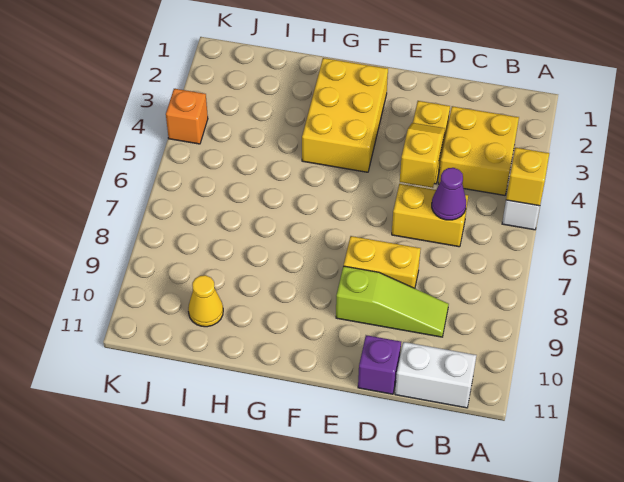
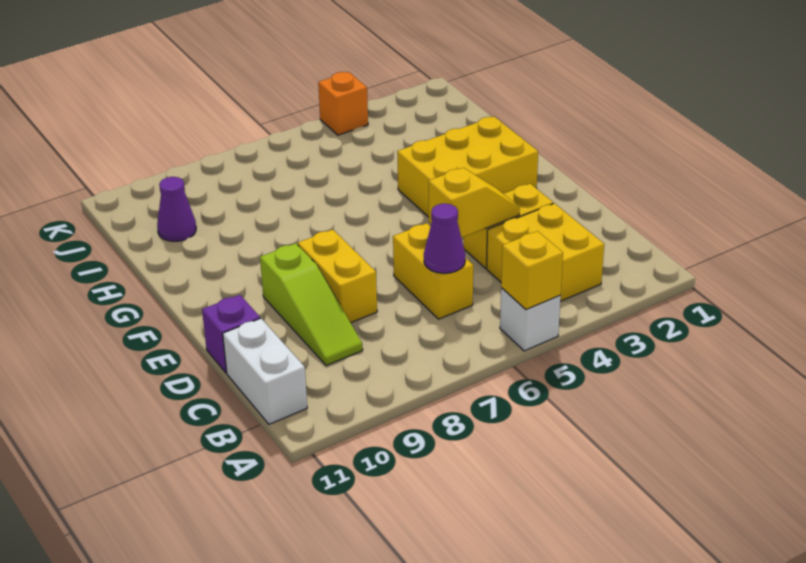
yellow cone I10 level 1 -> purple cone I10 level 1

